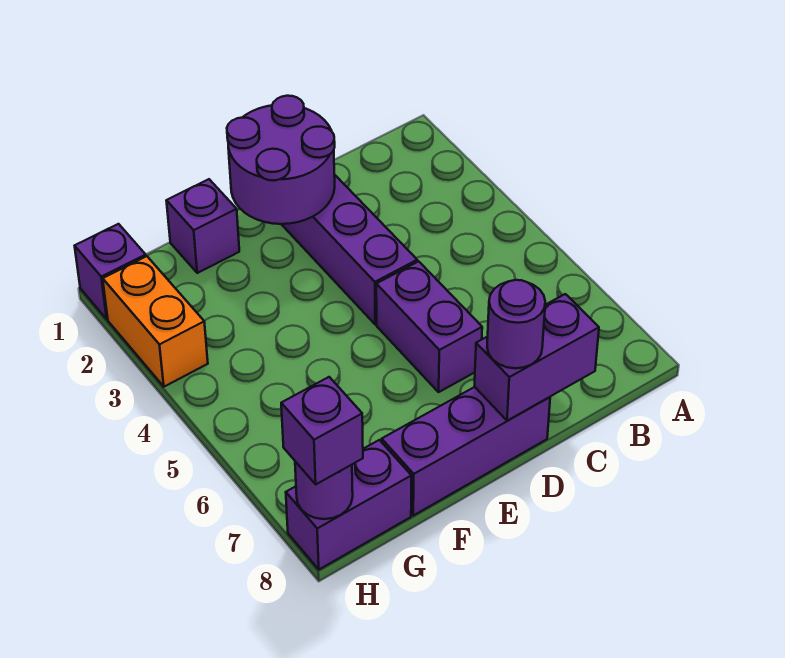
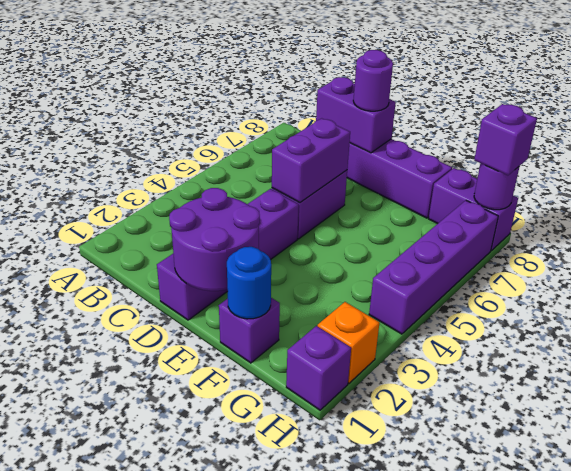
none -> purple brick D5:D6 level 2
none -> blue round brick F1 level 2
orange brick H2:H3 level 1 -> orange brick H2 level 1
none -> purple brick H4:H7 level 1

